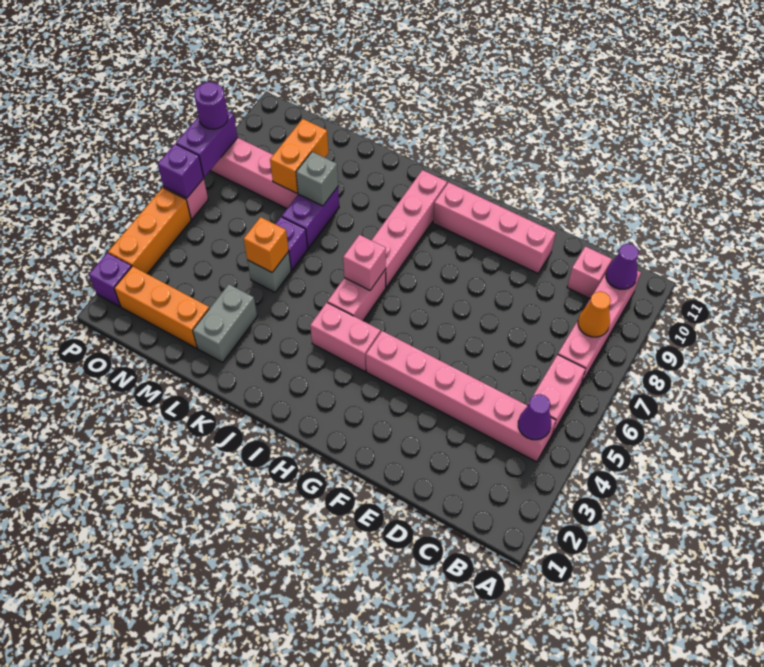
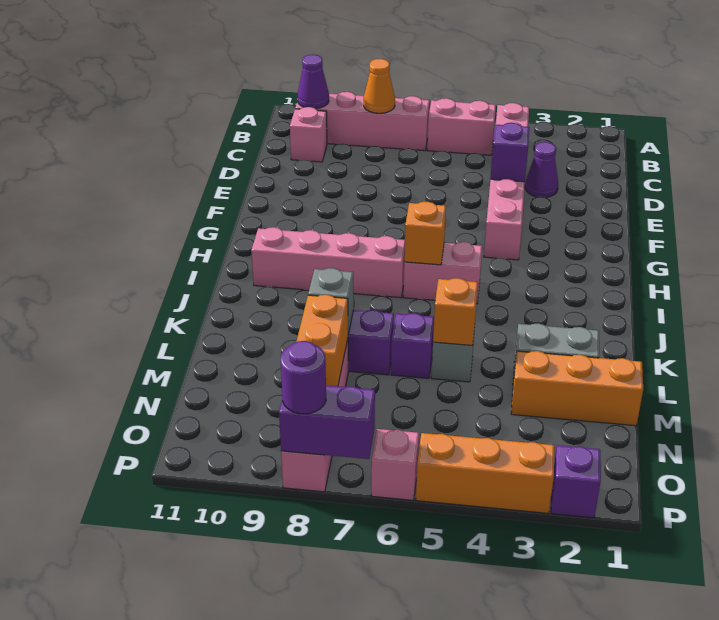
purple cone B4 level 2 -> purple cone D3 level 1
pink brick E10:H10 level 1 -> none
pink brick H4:I4 level 1 -> none
pink brick I6 level 2 -> orange brick I6 level 2
orange brick M2:O2 level 1 -> orange brick M1:M3 level 1
orange brick M8:M9 level 2 -> orange brick M8:N8 level 2
purple brick P6 level 2 -> purple brick E4 level 2

